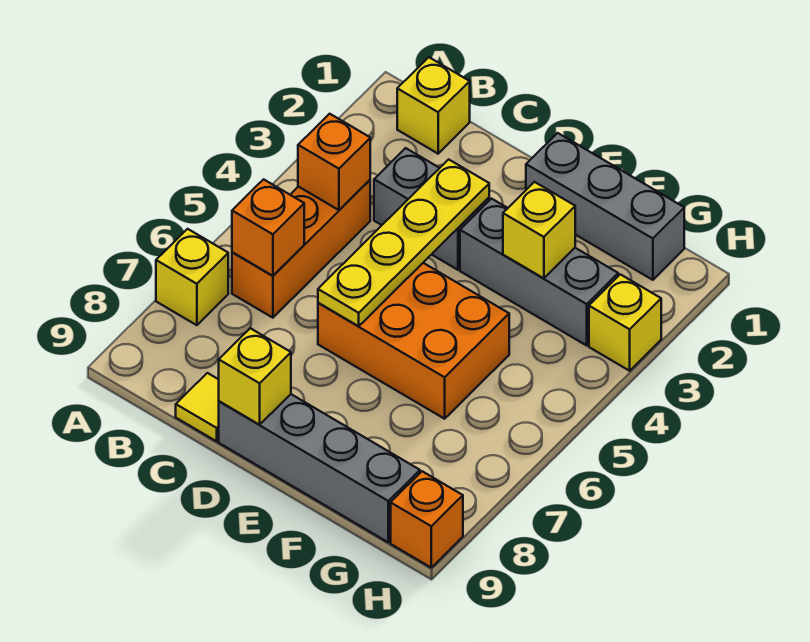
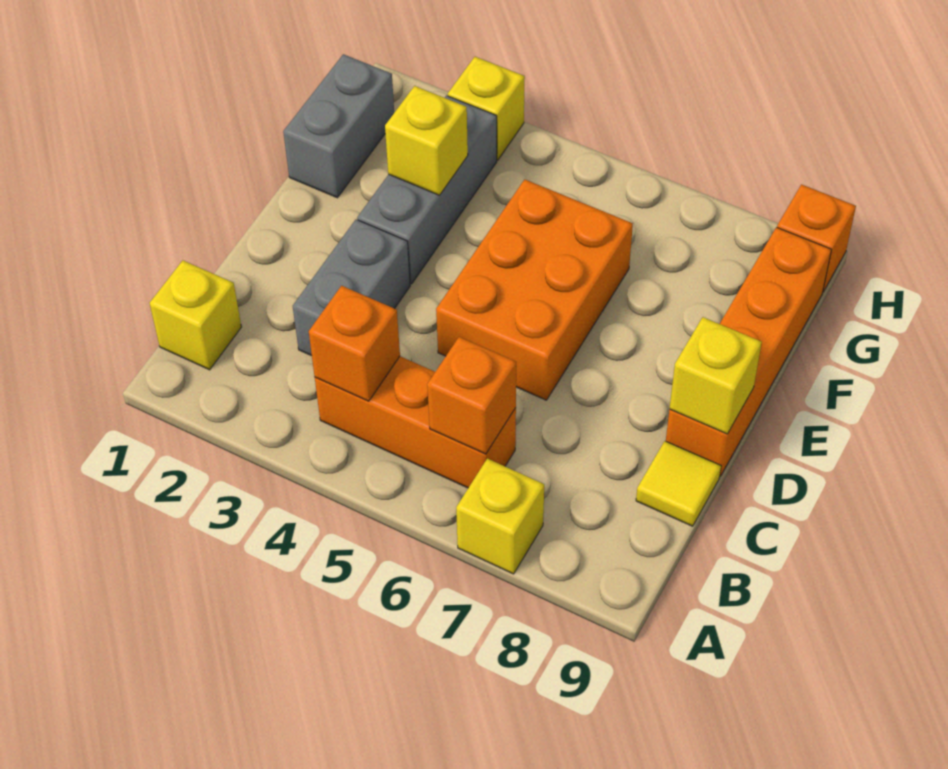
yellow plate D3:D6 level 2 -> none
grey brick D9:G9 level 1 -> orange brick D9:G9 level 1
grey brick E1:G1 level 1 -> grey brick F1:G1 level 1

